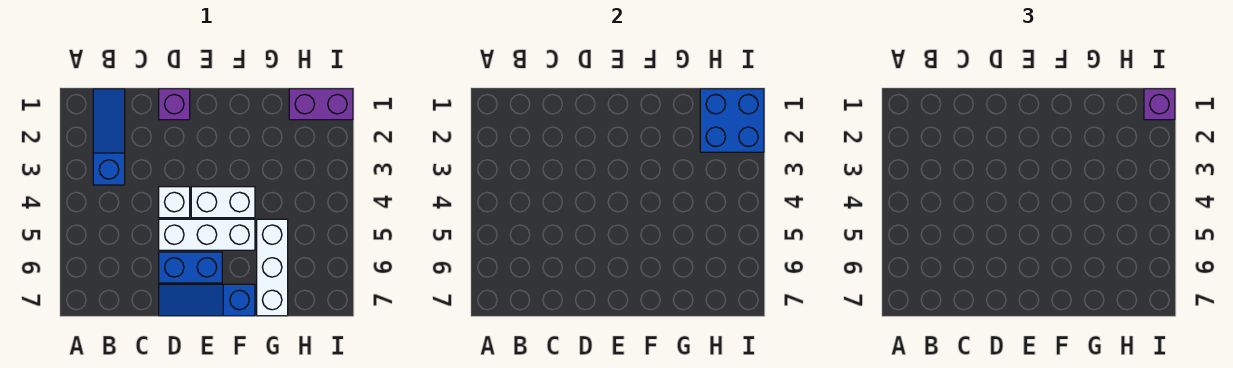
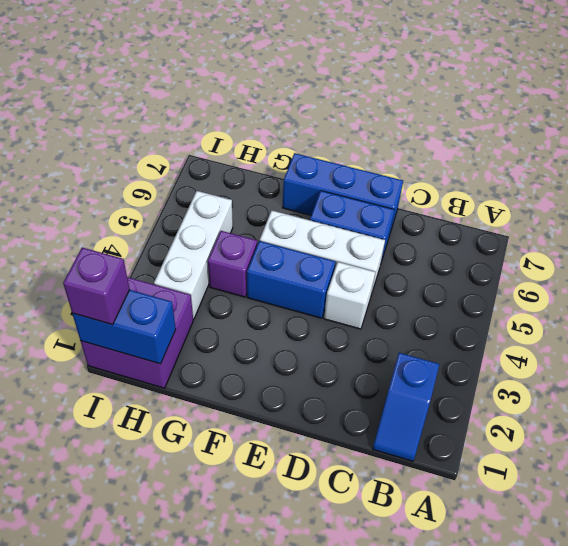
blue slope B1:B3 level 1 top 3 -> blue slope B1:B2 level 1 top 2
purple brick D1 level 1 -> purple brick G4 level 1
blue slope D7:F7 level 1 top F -> blue brick D7:F7 level 1
white brick E4:F4 level 1 -> blue brick E4:F4 level 1
white brick G5:G7 level 1 -> white brick H3:H5 level 1
purple brick H1:I1 level 1 -> purple brick H1:I2 level 1
blue brick H1:I2 level 2 -> blue brick H1:I1 level 2

